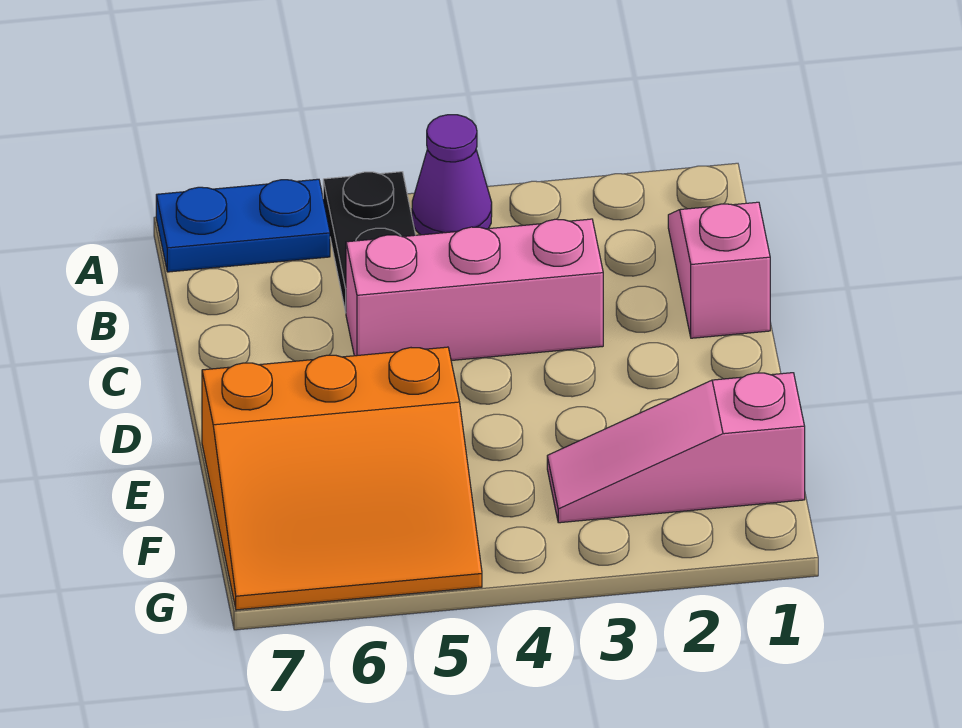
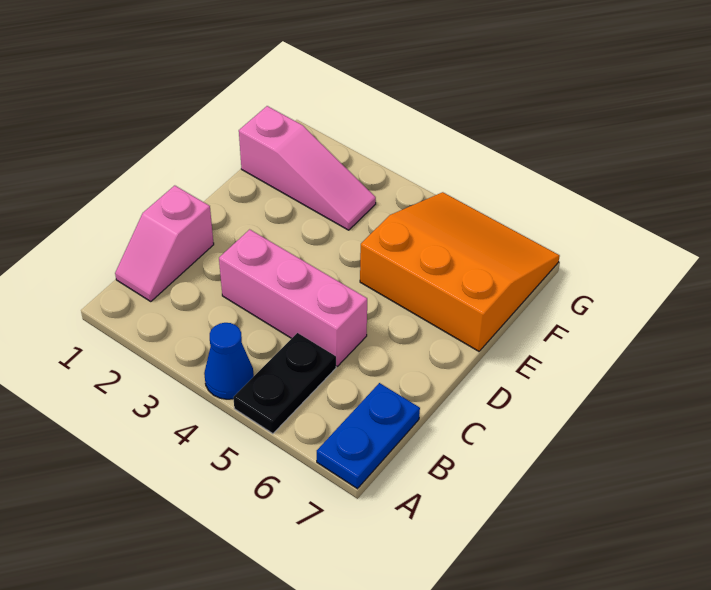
purple cone A4 level 1 -> blue cone A4 level 1
blue plate A6:A7 level 1 -> blue plate A7:B7 level 1

